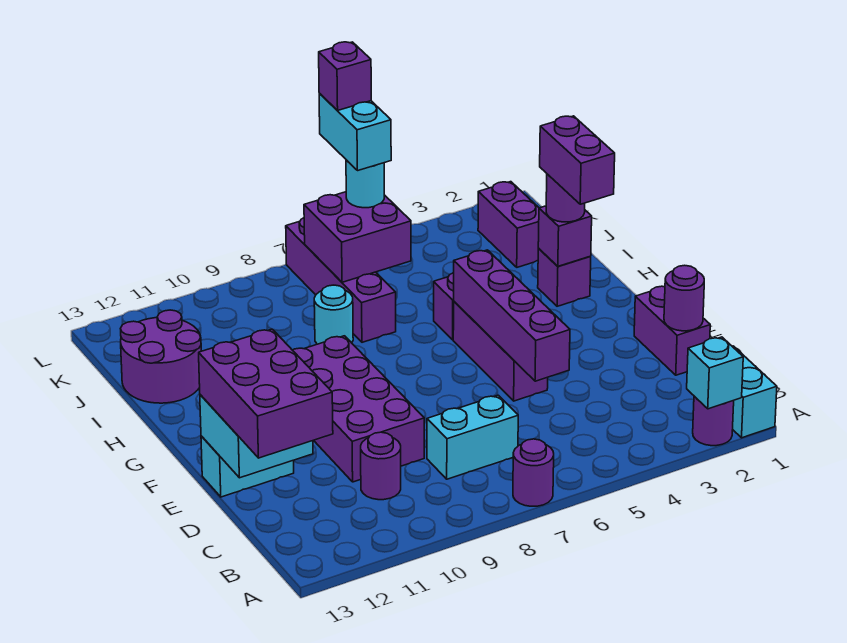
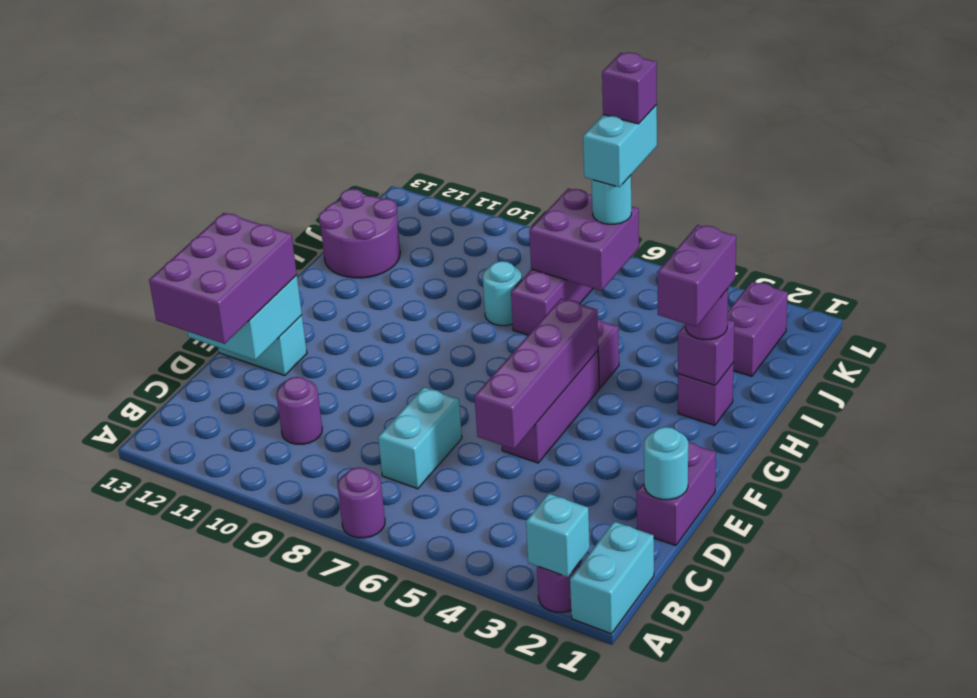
cyan brick C7:C8 level 1 -> cyan brick C7:D7 level 1
purple round brick D1 level 2 -> cyan round brick D1 level 2
purple brick D9:G10 level 1 -> none

